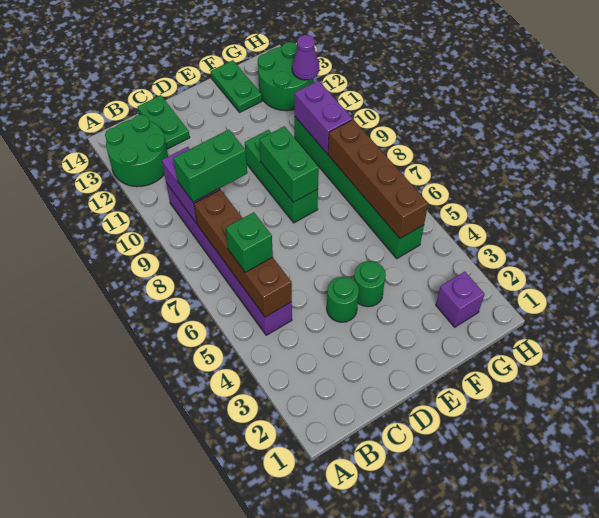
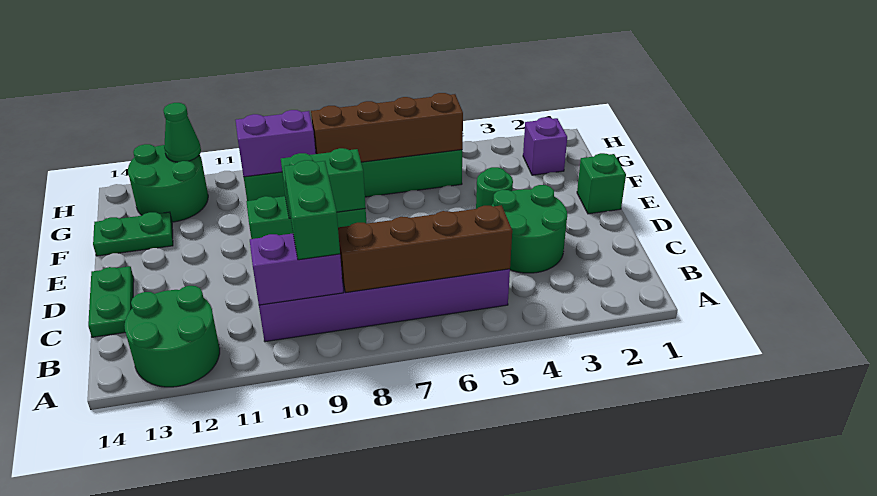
green brick B6 level 3 -> green brick E1 level 1
green plate C13:C14 level 1 -> green plate C14:D14 level 1
green round brick D4 level 1 -> green round brick C3:D4 level 1
purple cone H12 level 2 -> green cone H12 level 2

